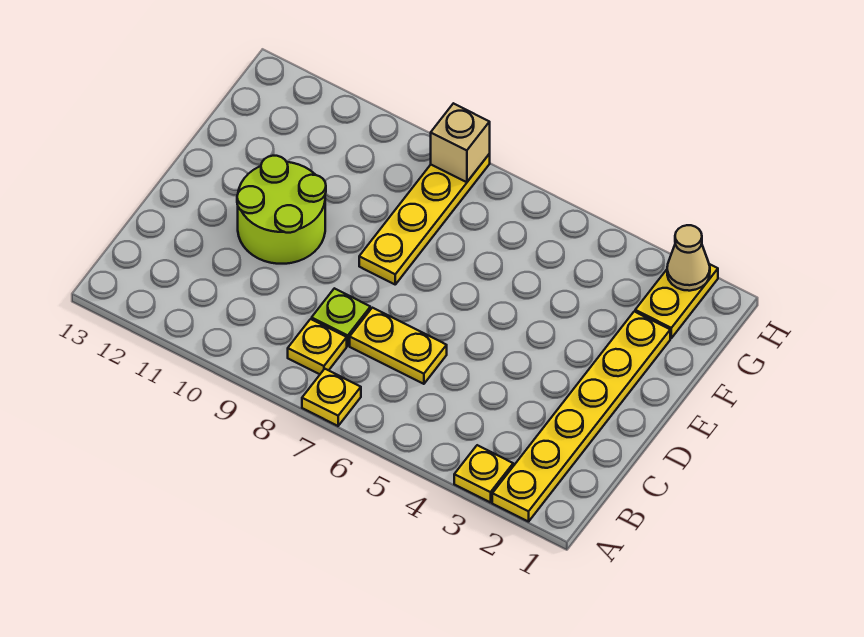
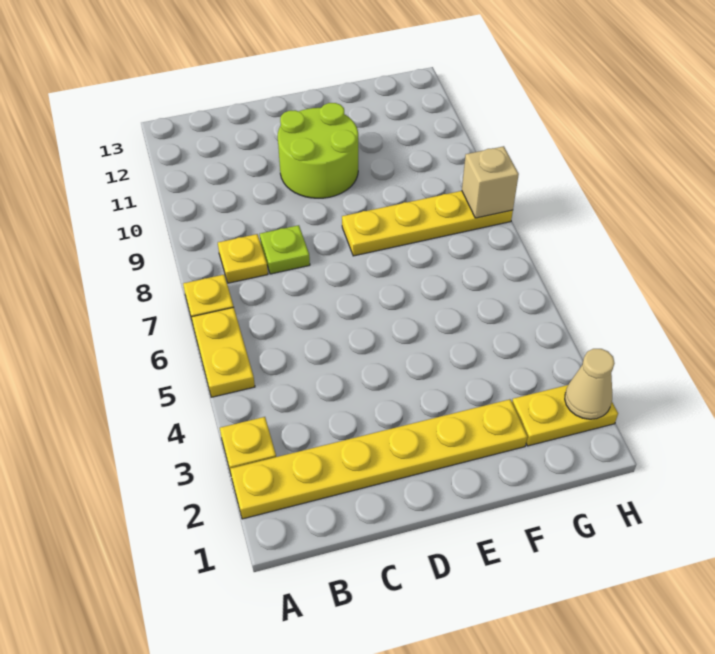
yellow plate C6:C7 level 1 -> yellow plate A5:A6 level 1

